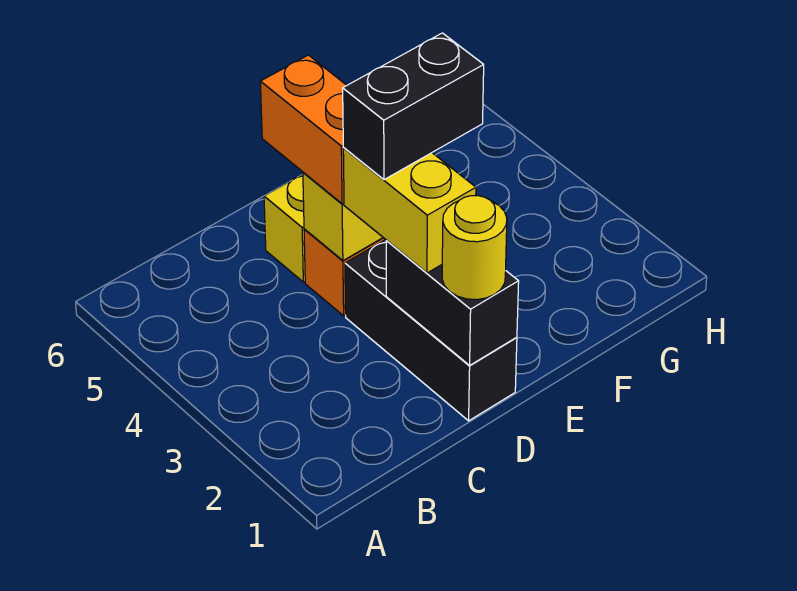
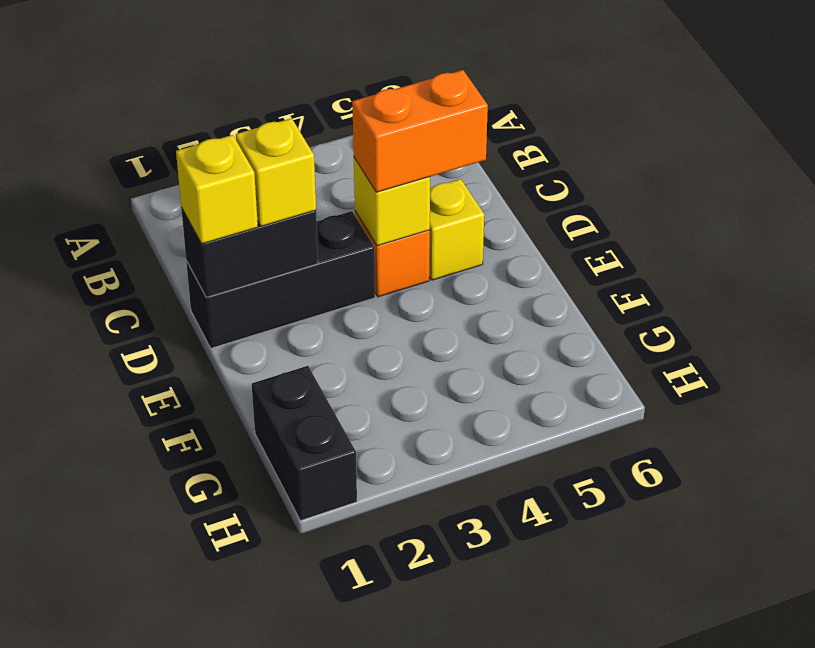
yellow round brick D1 level 3 -> yellow brick D1 level 3
yellow brick D2:D3 level 3 -> yellow brick D2 level 3
black brick D3:E3 level 4 -> black brick G1:H1 level 1

